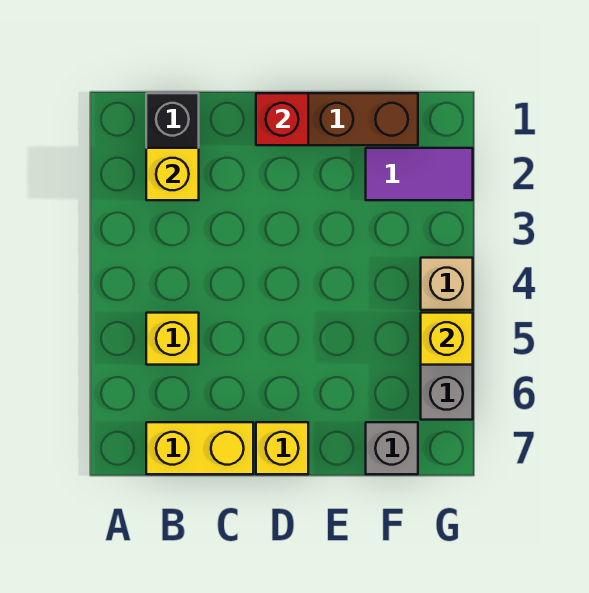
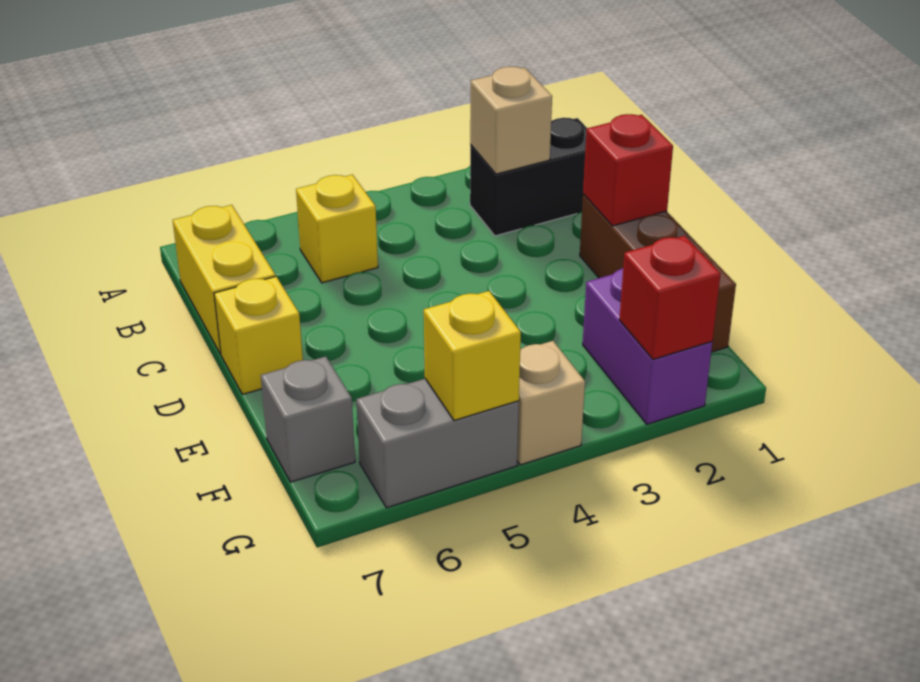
yellow brick B2 level 2 -> tan brick B2 level 2
purple tile F2:G2 level 1 -> purple brick F2:G2 level 1
none -> red brick G2 level 2

